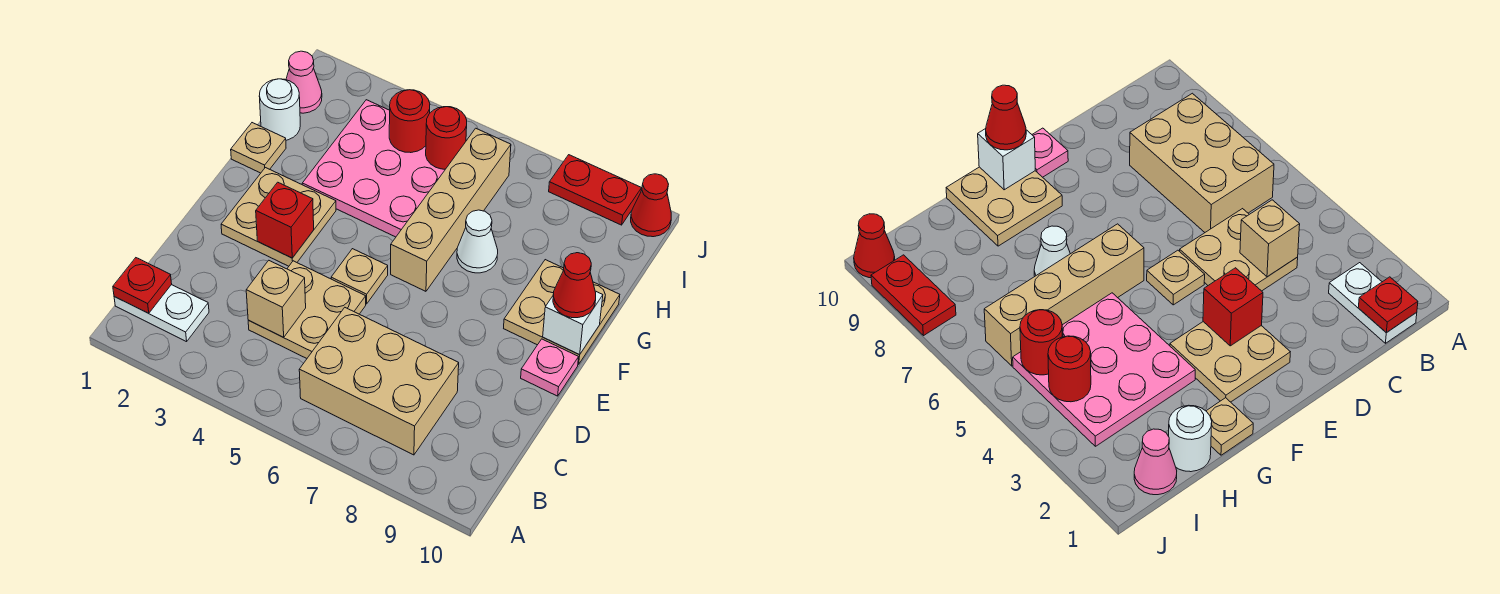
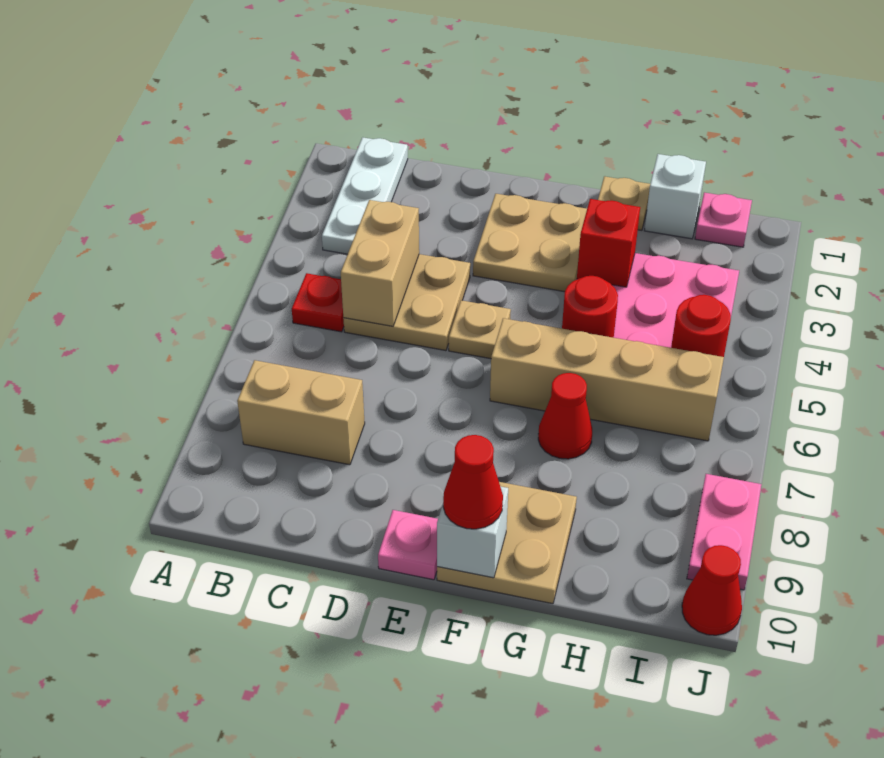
white plate B1:B2 level 1 -> white plate B1:B3 level 1
red plate B1 level 2 -> red plate B5 level 1
tan brick B6:C8 level 1 -> tan brick B8:C8 level 1
tan brick C4 level 2 -> tan brick C4:C5 level 2
red brick E3 level 2 -> red brick G3 level 2
white cone G7 level 1 -> red cone G7 level 1
white round brick H1 level 1 -> white brick H1 level 1
pink cone I1 level 1 -> pink plate I1 level 1
red round brick I4 level 2 -> red round brick G5 level 2
red plate J8:J9 level 1 -> pink plate J8:J9 level 1

